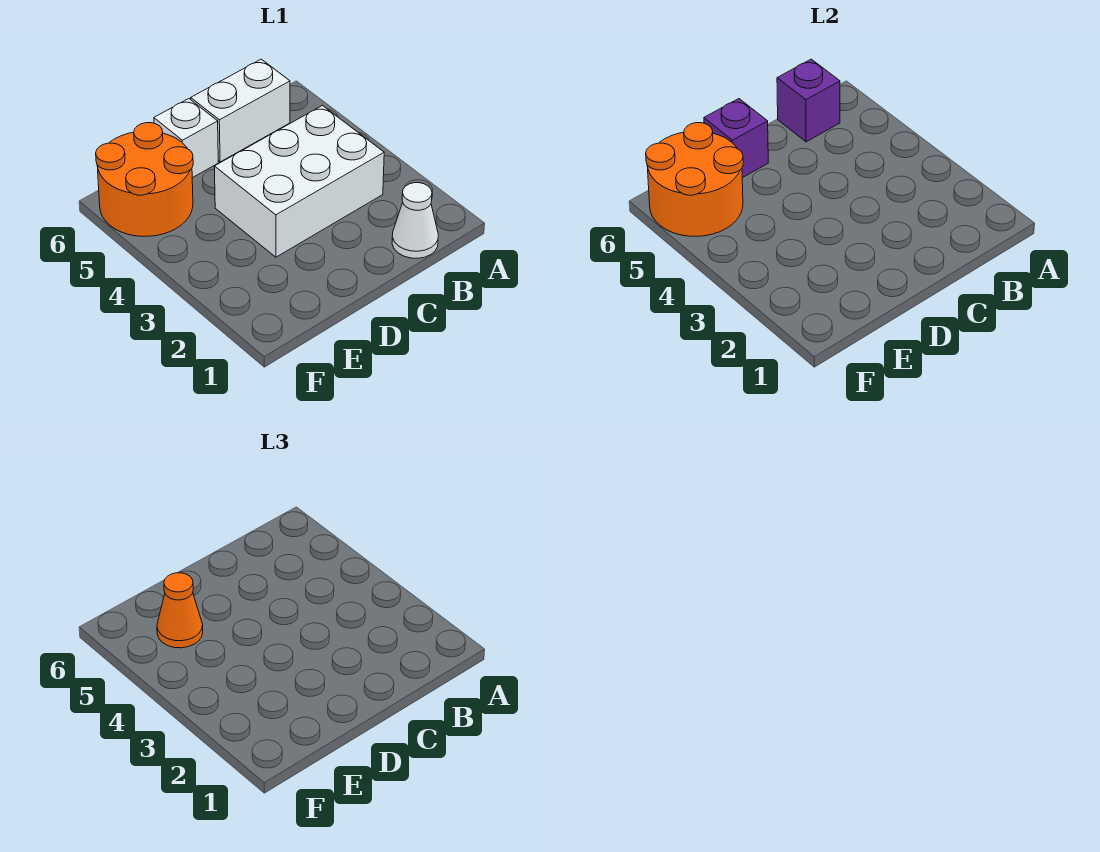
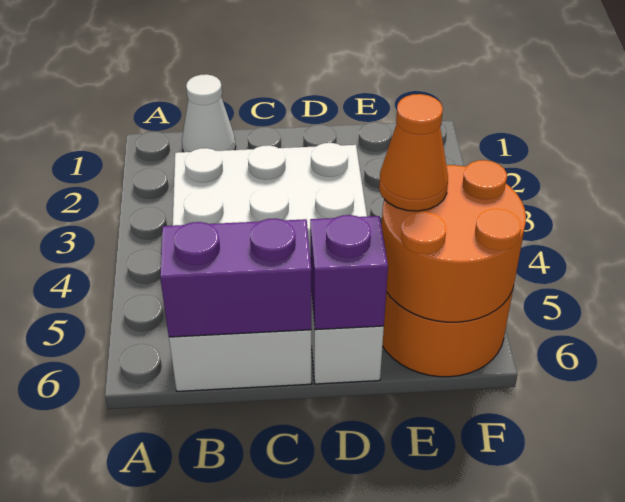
purple brick B6 level 2 -> purple brick B6:C6 level 2

